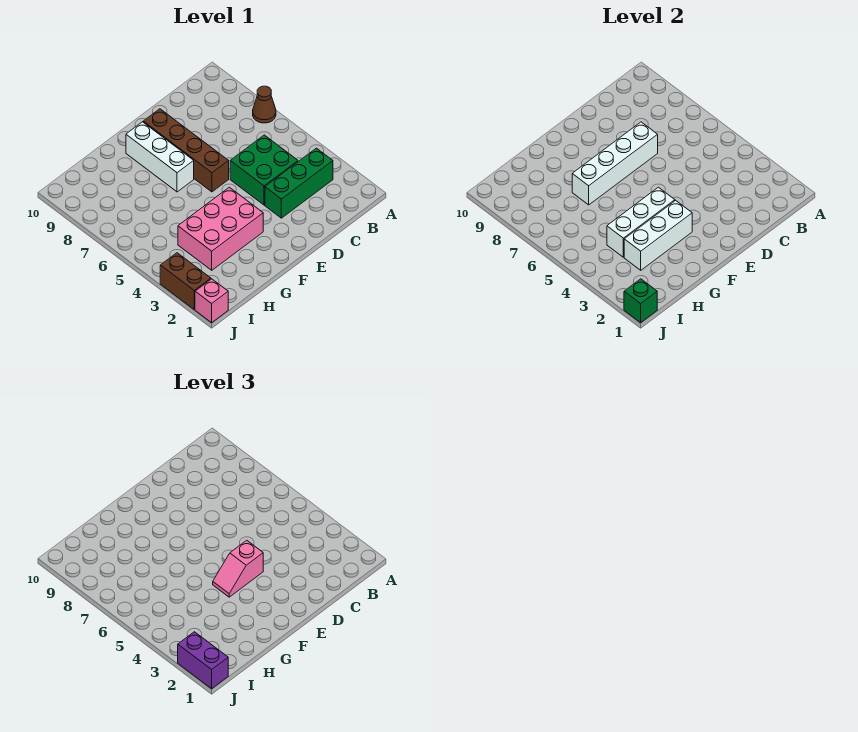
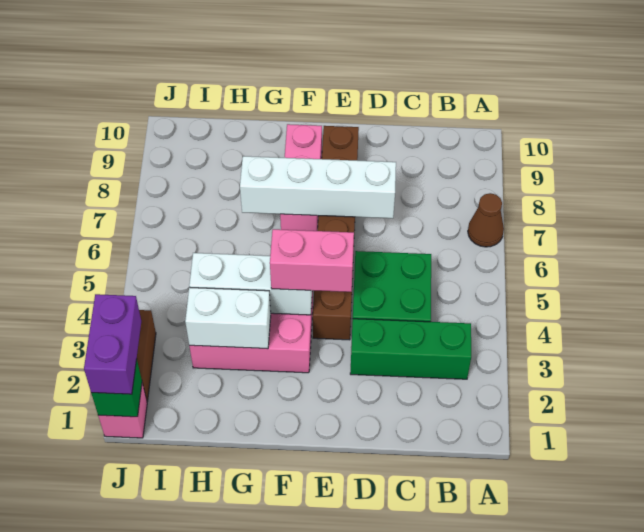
pink slope E4:F4 level 3 top E -> pink brick E4:F4 level 3
brown brick E6:E9 level 1 -> brown brick E4:E9 level 1
white brick F3:H3 level 2 -> white brick G3:H3 level 2
white brick F7:F9 level 1 -> pink brick F7:F9 level 1

